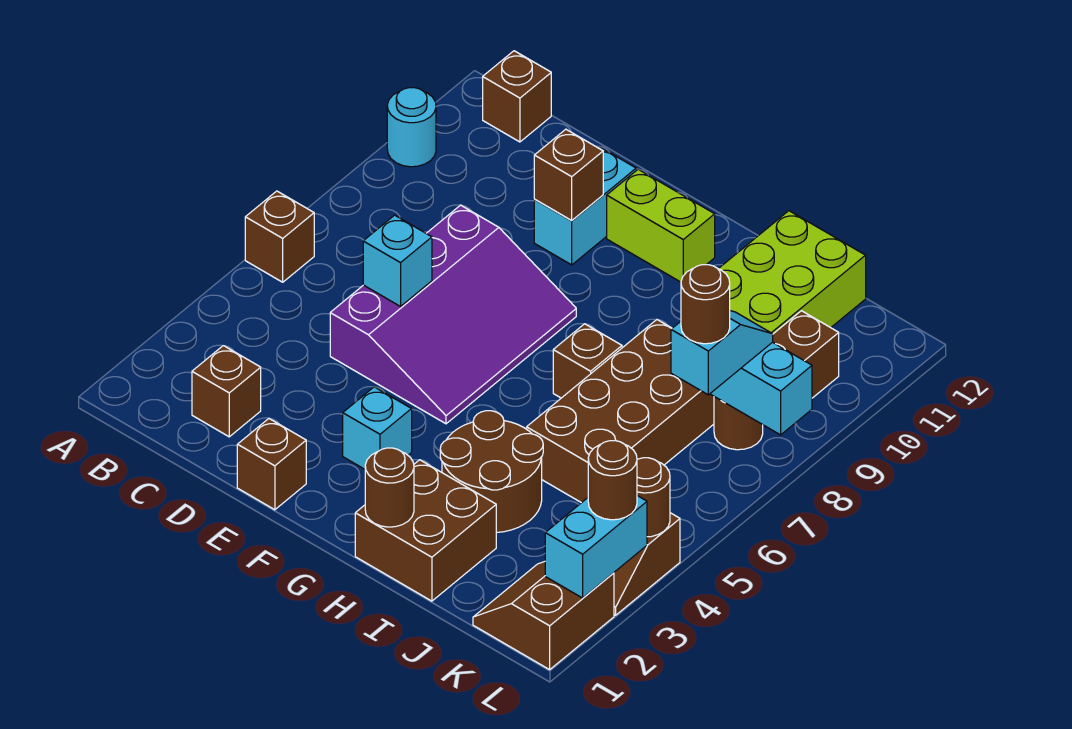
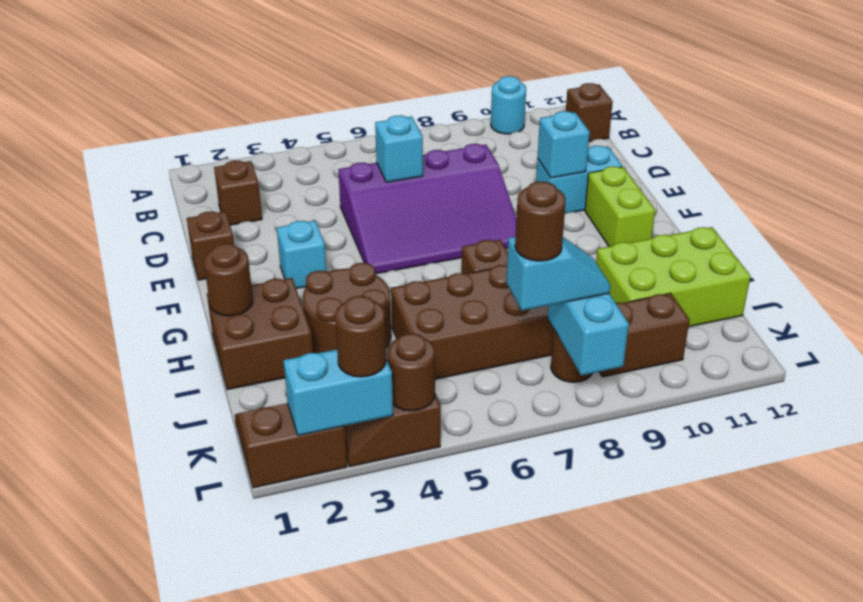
brown brick A6 level 1 -> none
brown brick E10 level 2 -> cyan brick E10 level 2

